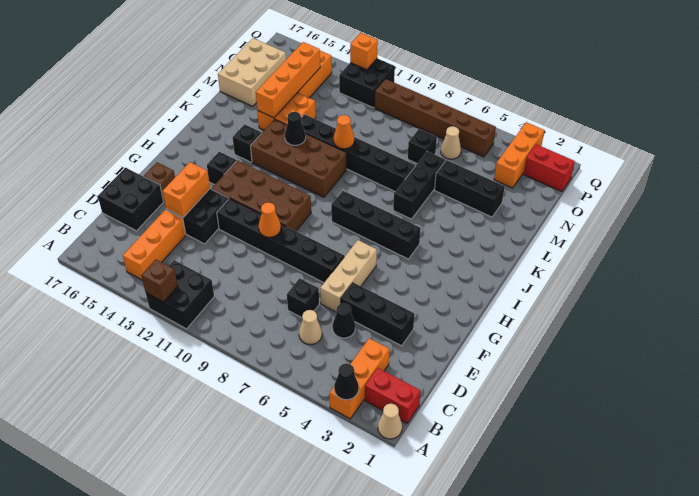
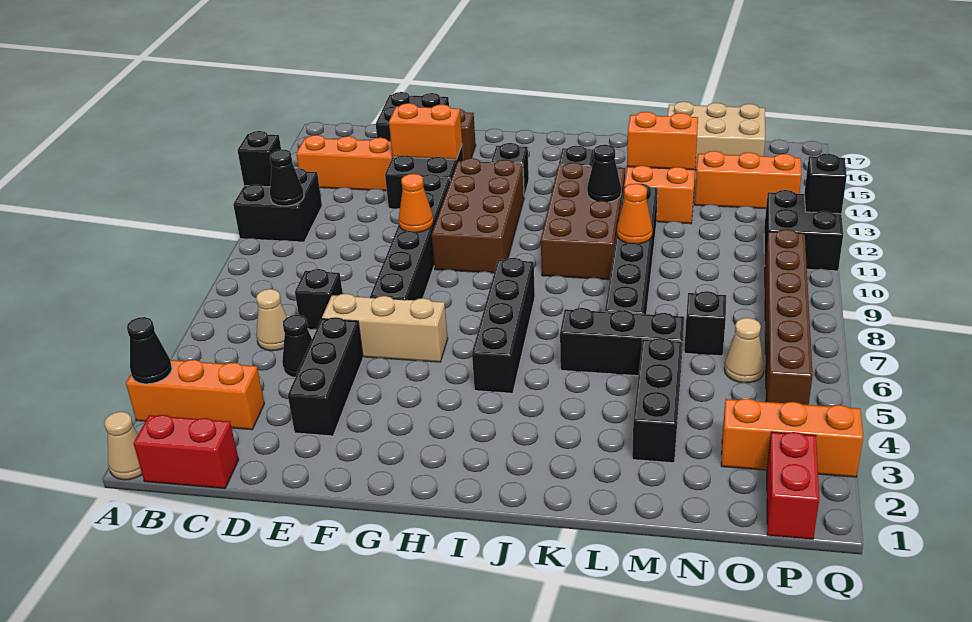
brown brick A12 level 2 -> black brick A12 level 2
red brick B1:B2 level 1 -> red brick B1:C1 level 1
none -> black cone B11 level 2
orange brick L14:O14 level 2 -> orange brick L14:M14 level 2
orange brick Q12 level 2 -> black brick Q12 level 2

